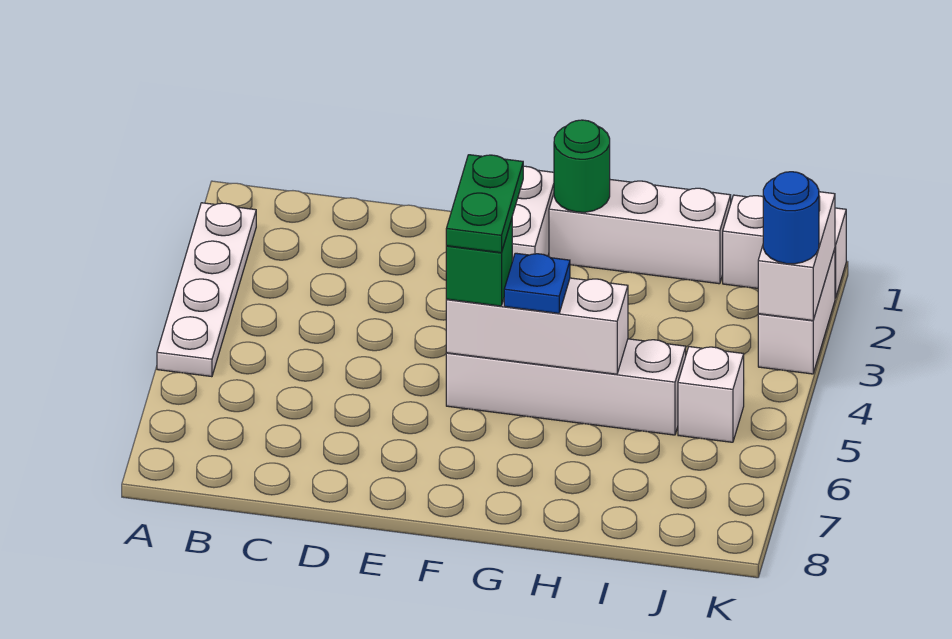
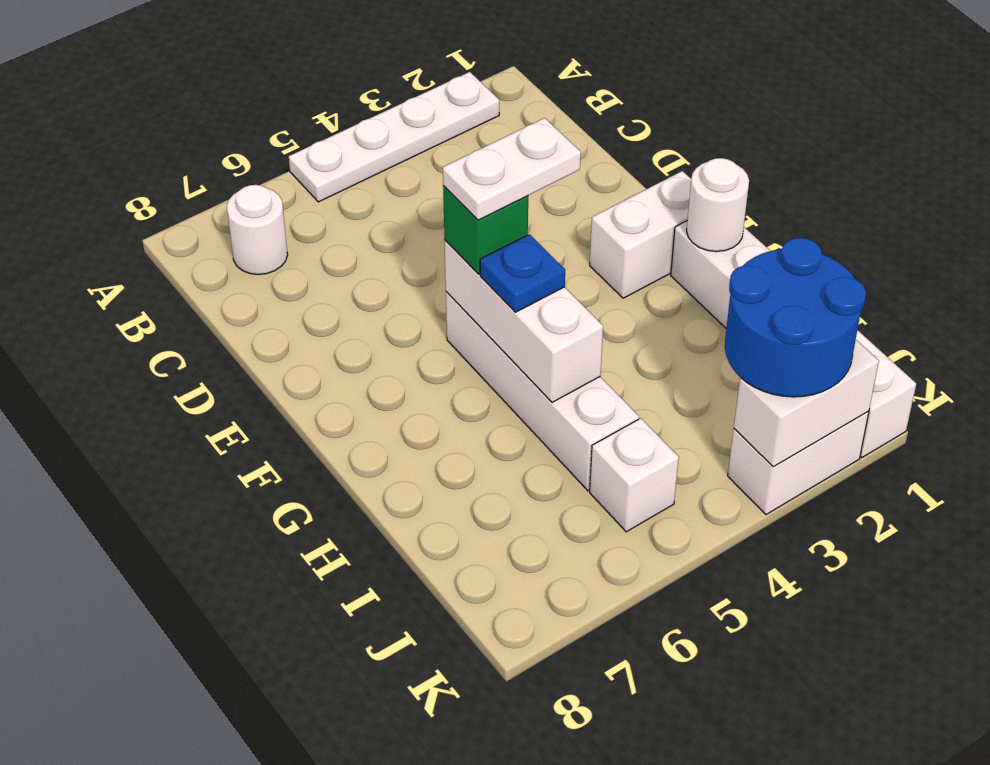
none -> white round brick B7 level 1
green plate F4:F5 level 4 -> white plate F4:F5 level 4
green round brick G1 level 2 -> white round brick G1 level 2
blue round brick K3 level 3 -> blue round brick J2:K3 level 3

